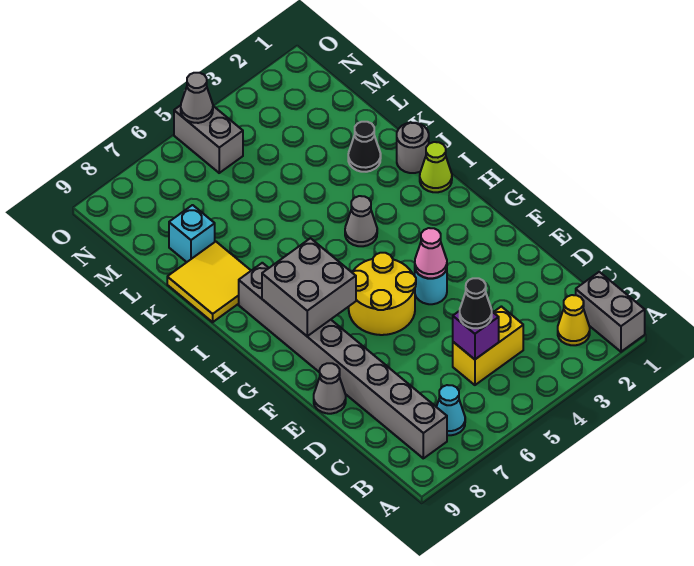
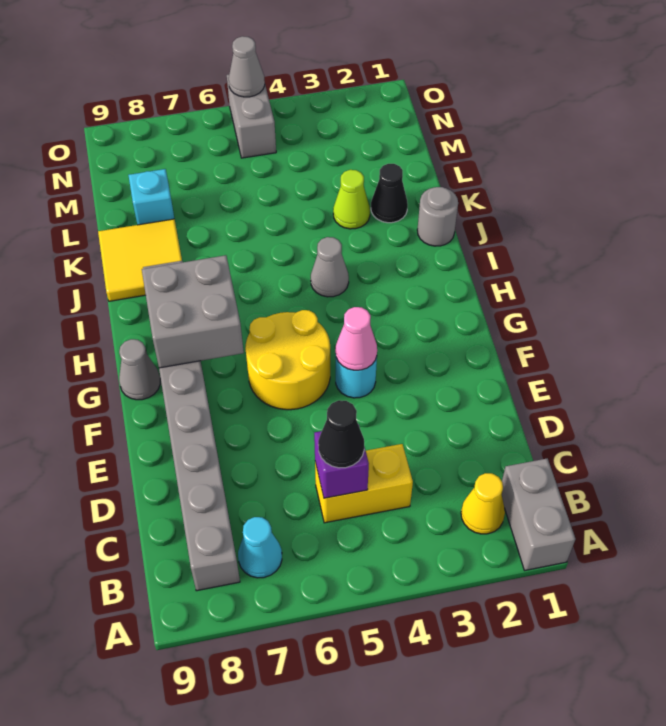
grey cone E9 level 1 -> grey cone G9 level 1
lime cone I1 level 1 -> lime cone K3 level 1

